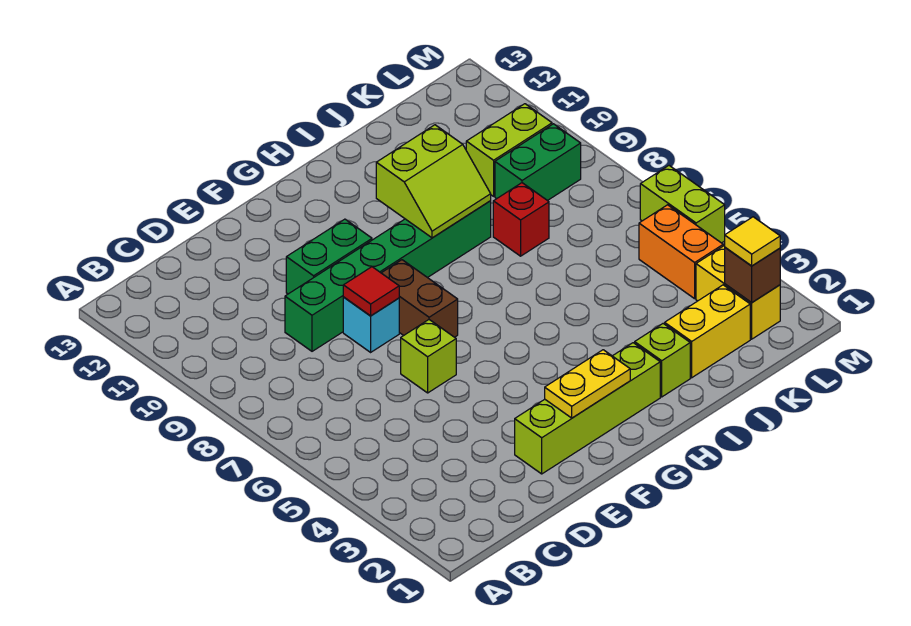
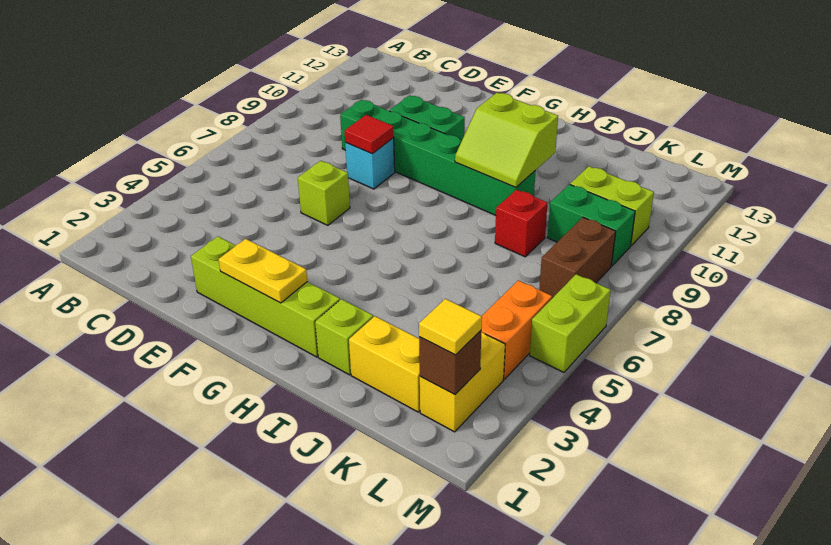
brown brick F7:F8 level 1 -> brown brick L7:L8 level 1

